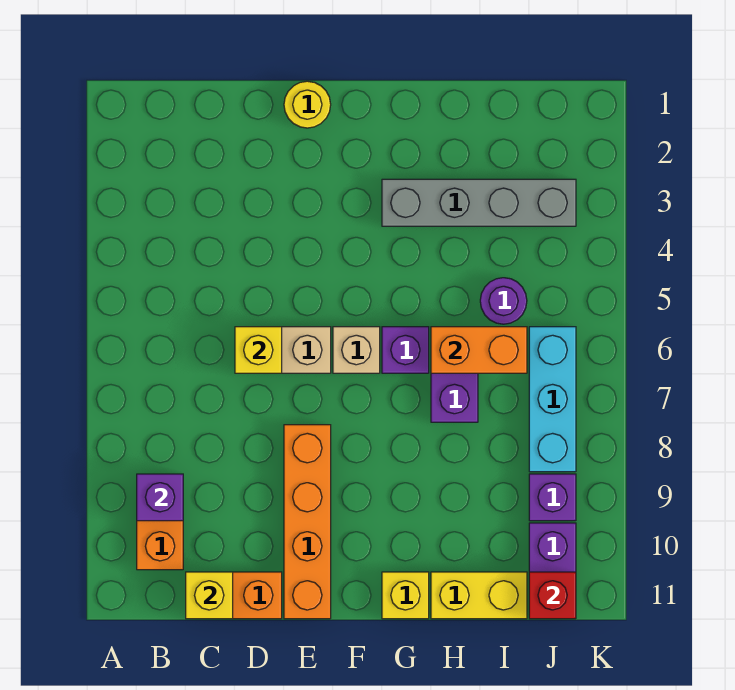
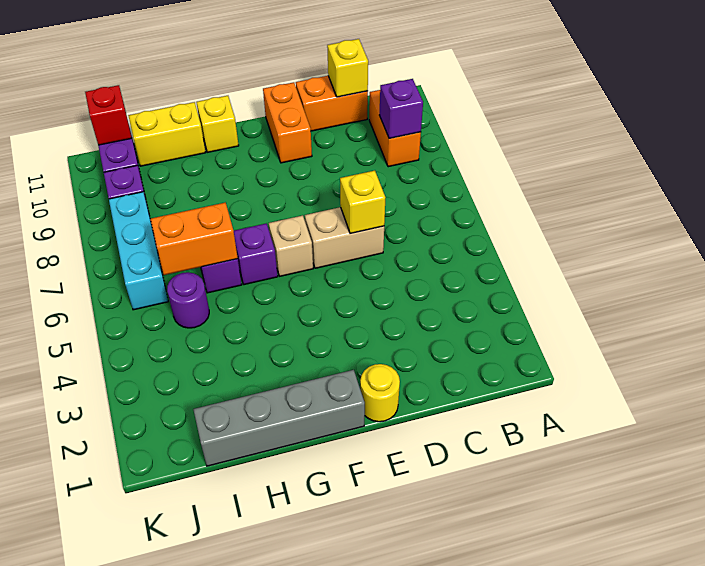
orange brick E8:E11 level 1 -> orange brick E10:E11 level 1
grey brick G3:J3 level 1 -> grey brick F1:I1 level 1

